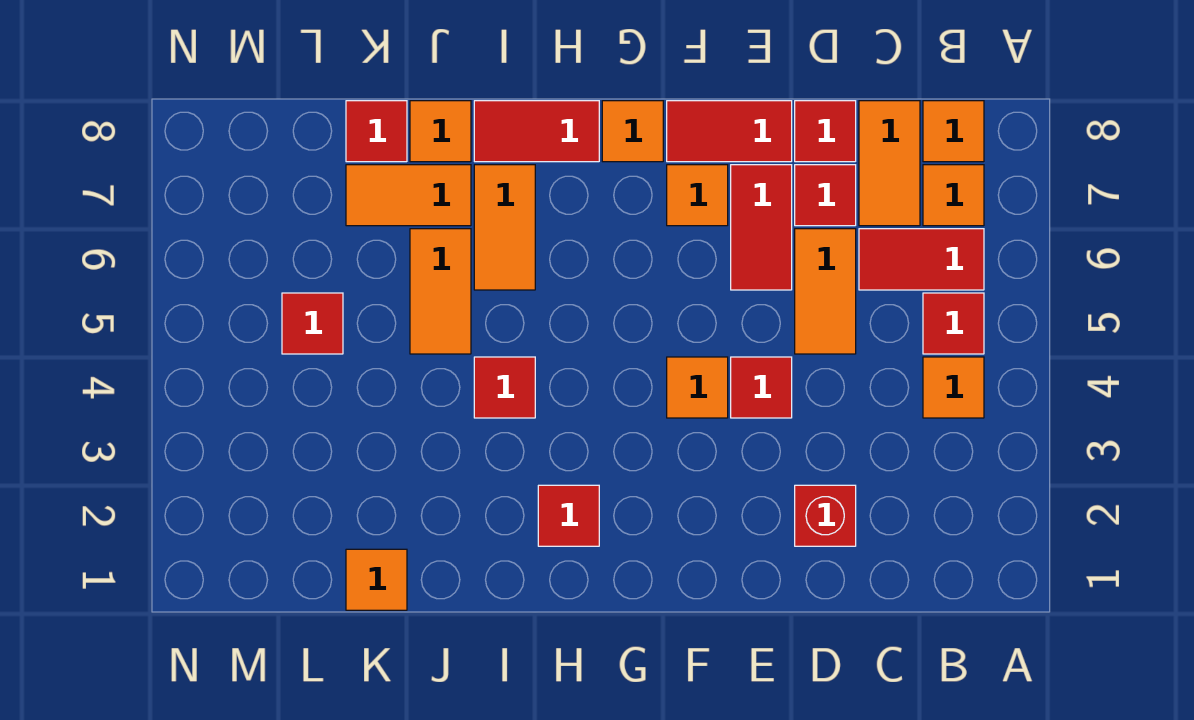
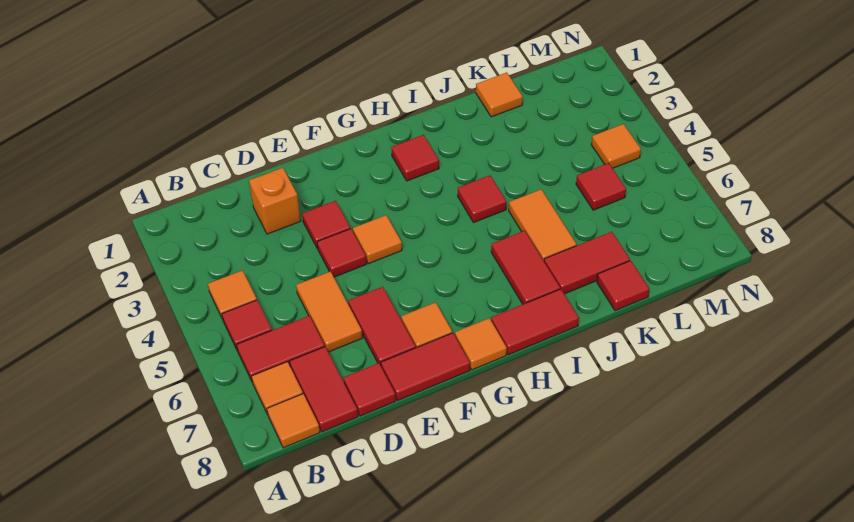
orange tile C7:C8 level 1 -> red tile C7:C8 level 1
red brick D2 level 1 -> orange brick D2 level 1
red tile D7 level 1 -> red tile E3 level 1
orange tile I6:I7 level 1 -> red tile I6:I7 level 1
orange tile J7:K7 level 1 -> red tile J7:K7 level 1
orange tile J8 level 1 -> orange tile M4 level 1

